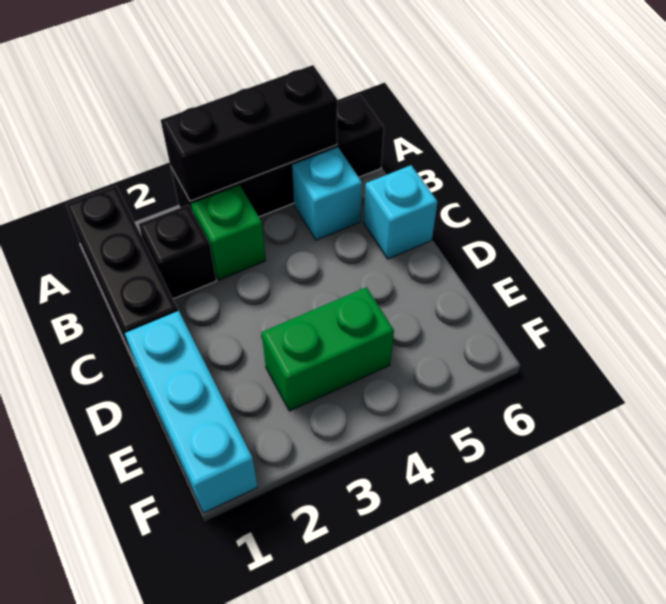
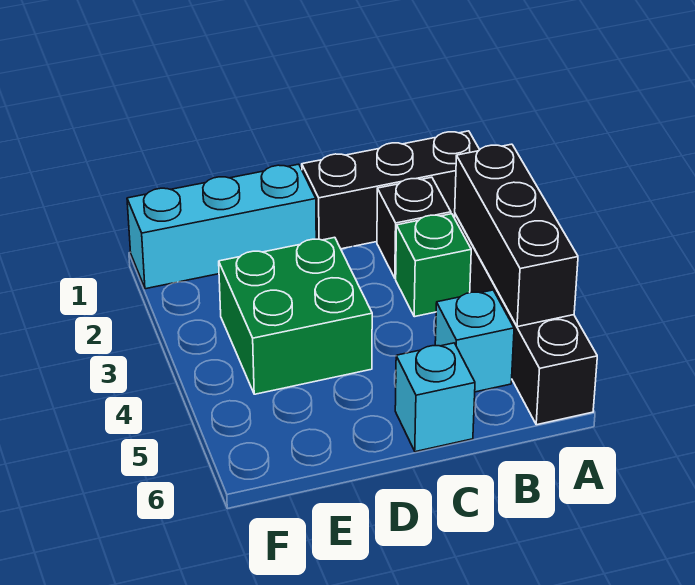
green brick E3:E4 level 1 -> green brick D3:E4 level 1

